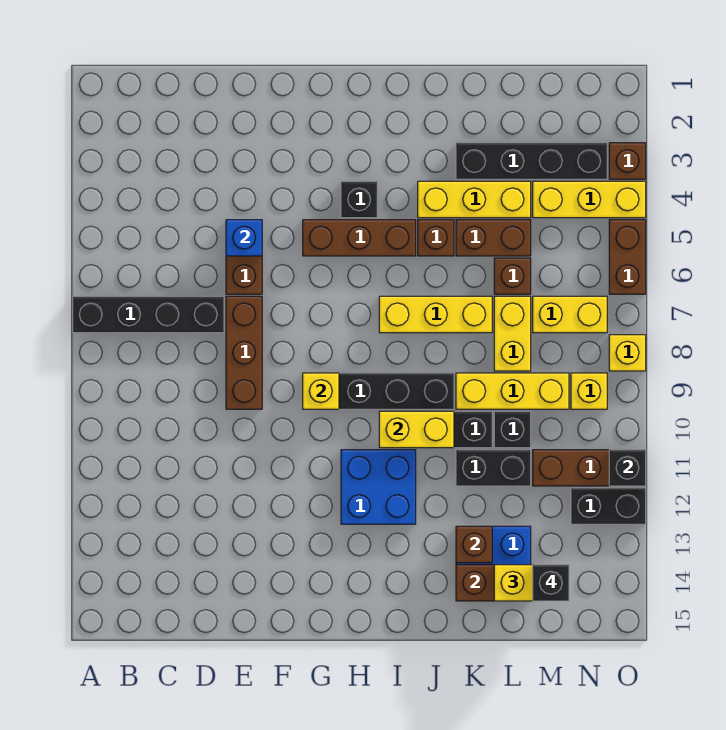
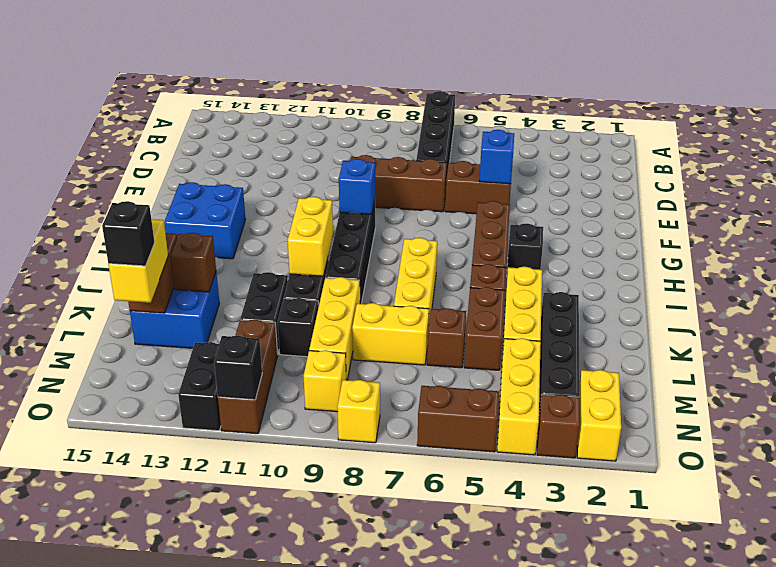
yellow brick G9 level 2 -> blue brick G9 level 2
blue brick H11:I12 level 1 -> blue brick G13:H14 level 1
yellow brick M7:N7 level 1 -> yellow brick N2:O2 level 1

